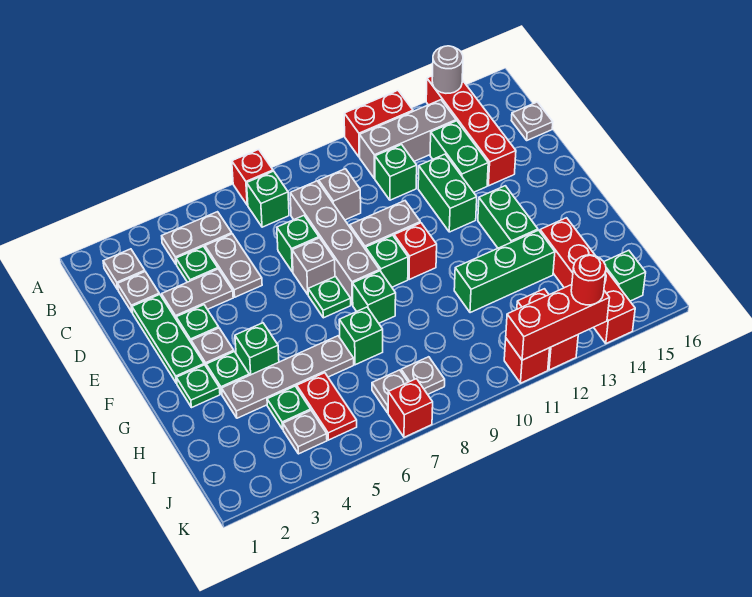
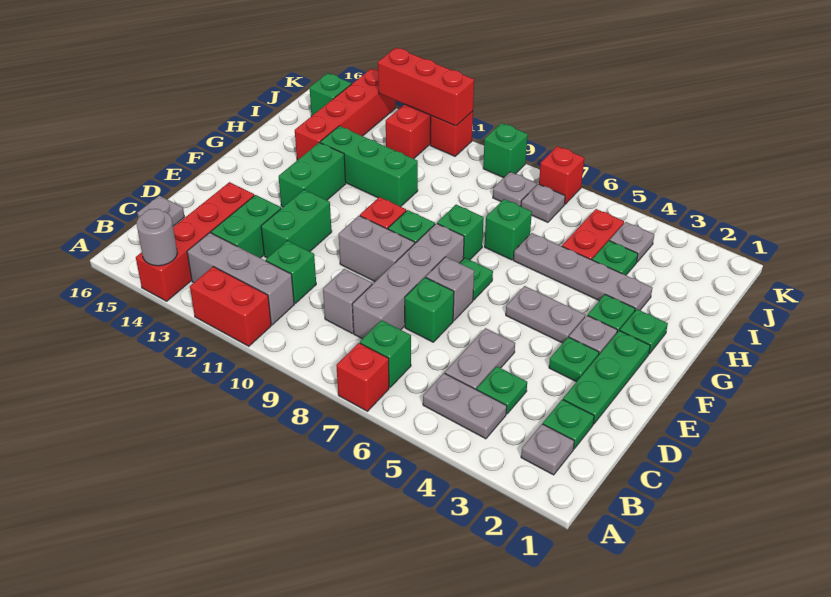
grey plate C2 level 1 -> green plate C2 level 1
grey plate D3:D4 level 1 -> grey plate F4:F5 level 1
green brick G4 level 1 -> green brick K9 level 1
red round brick K13 level 3 -> none

